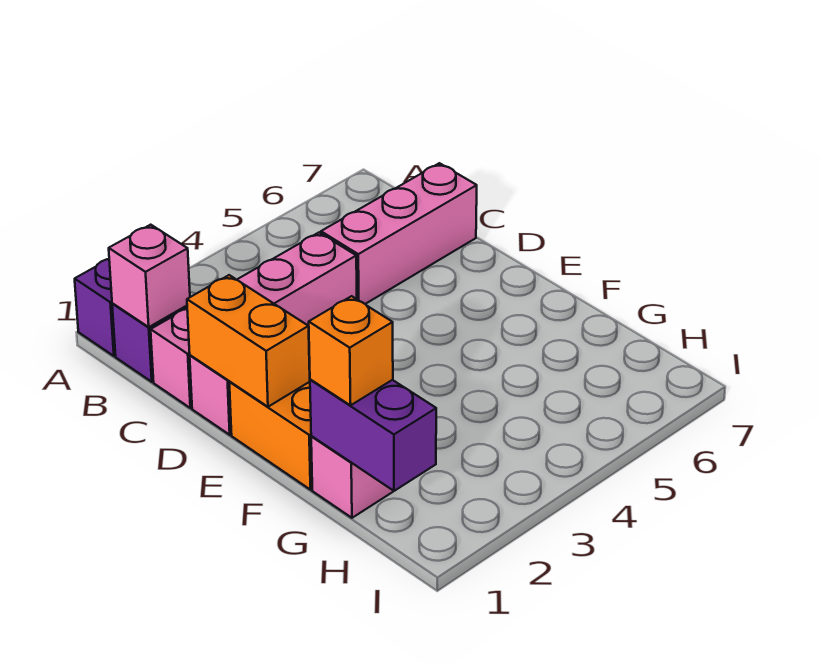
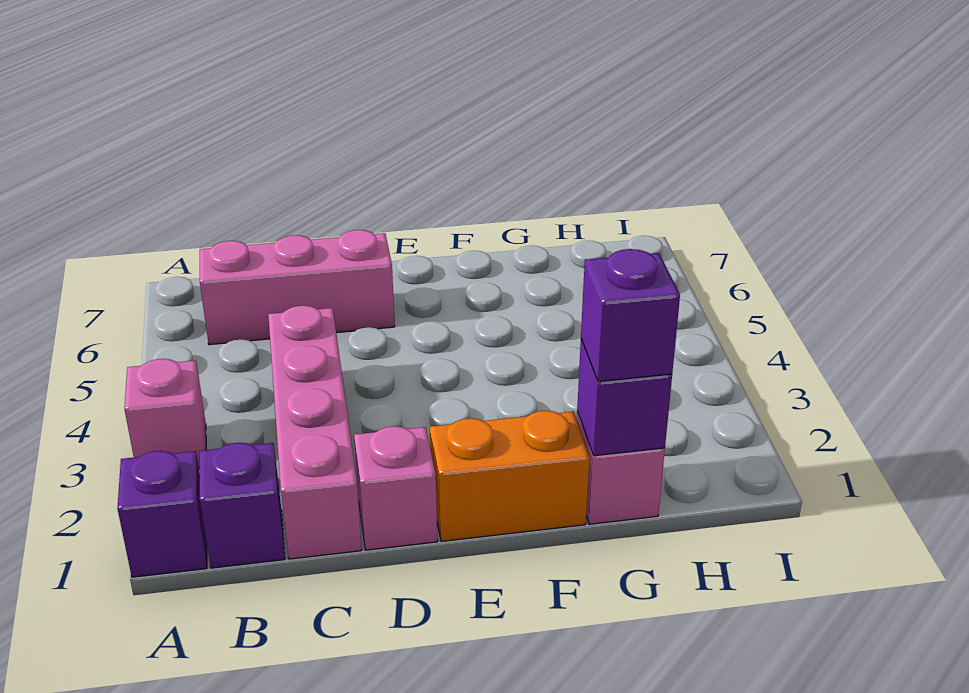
pink brick B1 level 2 -> pink brick A3 level 1
pink brick C5:C7 level 1 -> pink brick B6:D6 level 1
orange brick D1:E1 level 2 -> none
purple brick G1:H1 level 2 -> purple brick G1 level 2
orange brick G1 level 3 -> purple brick G1 level 3

